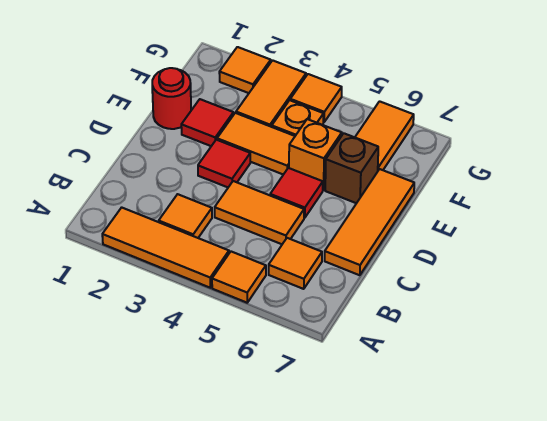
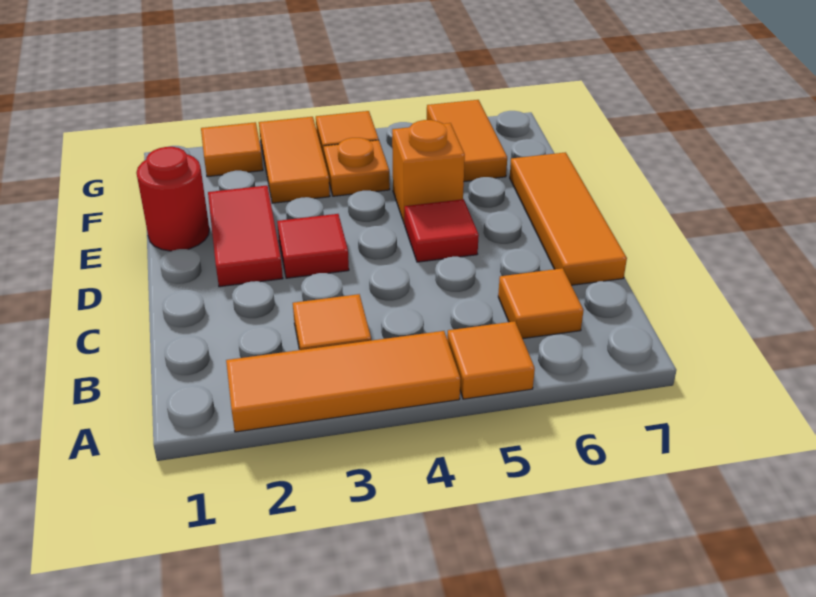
orange tile C4:C5 level 1 -> none
red tile E2 level 1 -> red tile D2:E2 level 1
orange tile E3:E4 level 1 -> none
brown brick E6 level 1 -> none

